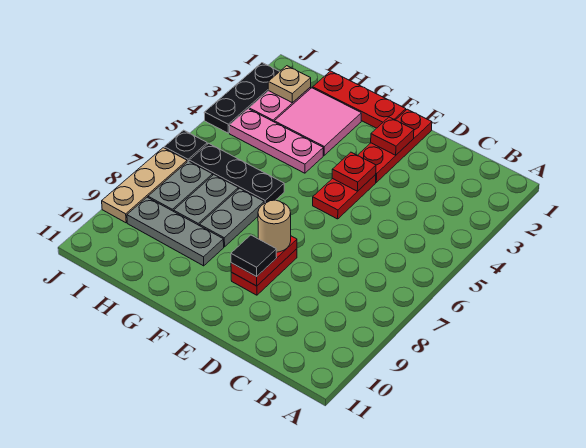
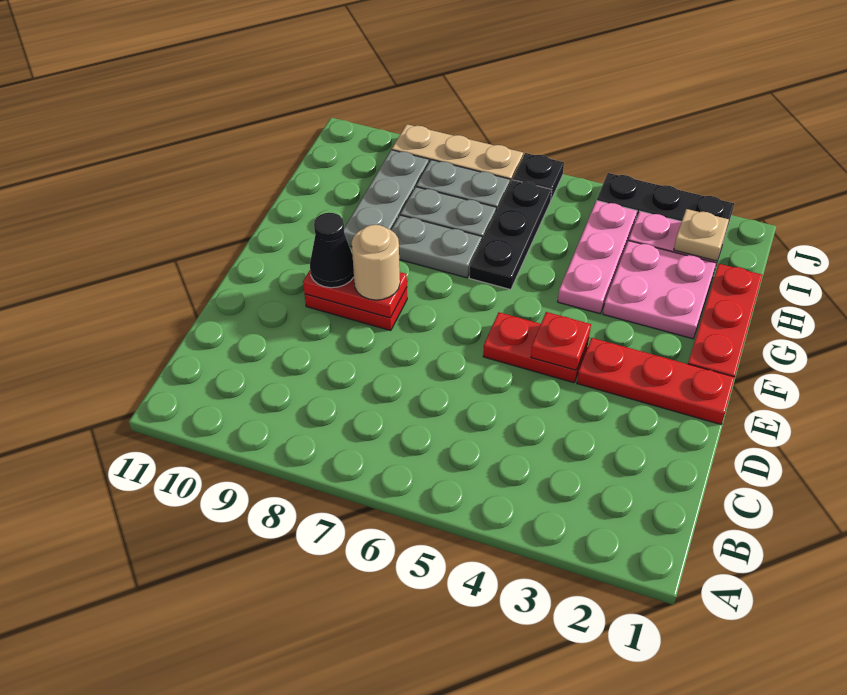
red plate E2 level 2 -> none
black tile E9 level 3 -> black cone E9 level 3
pink tile G2:H3 level 1 -> pink plate G2:H3 level 1

